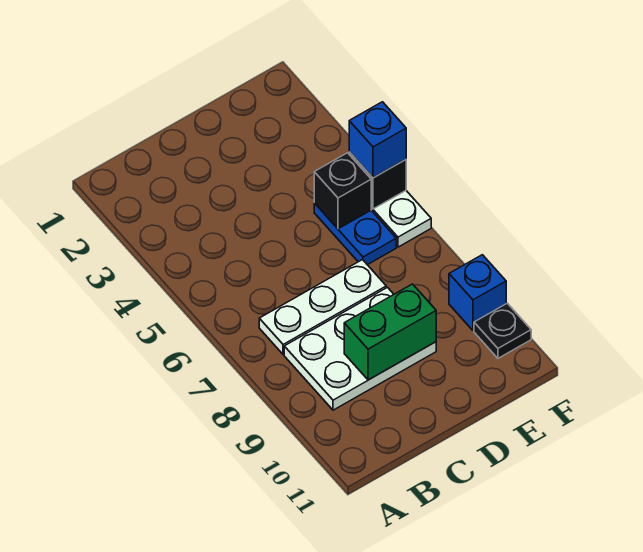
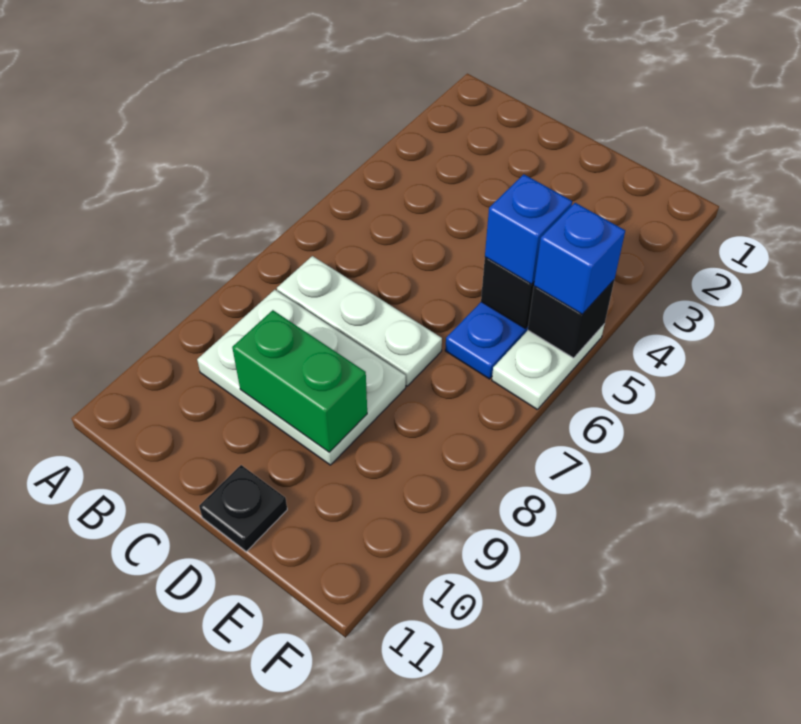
blue brick F9 level 1 -> blue brick E5 level 3
black plate F10 level 1 -> black plate D11 level 1

